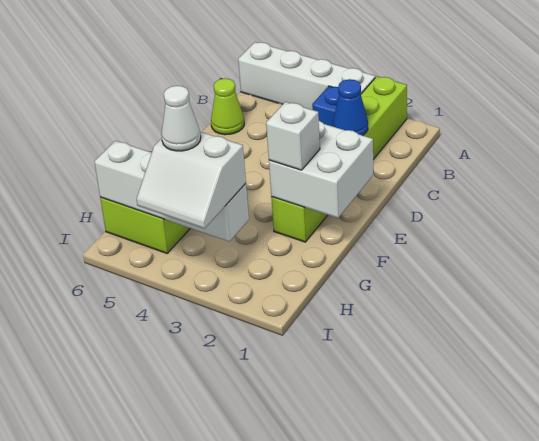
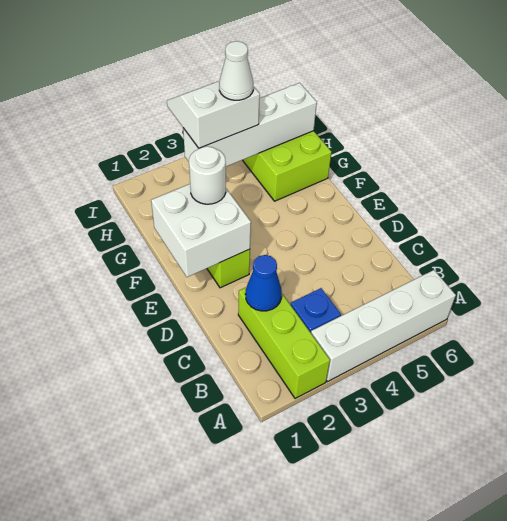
lime cone C6 level 1 -> none
white brick F2 level 3 -> white round brick F2 level 3

